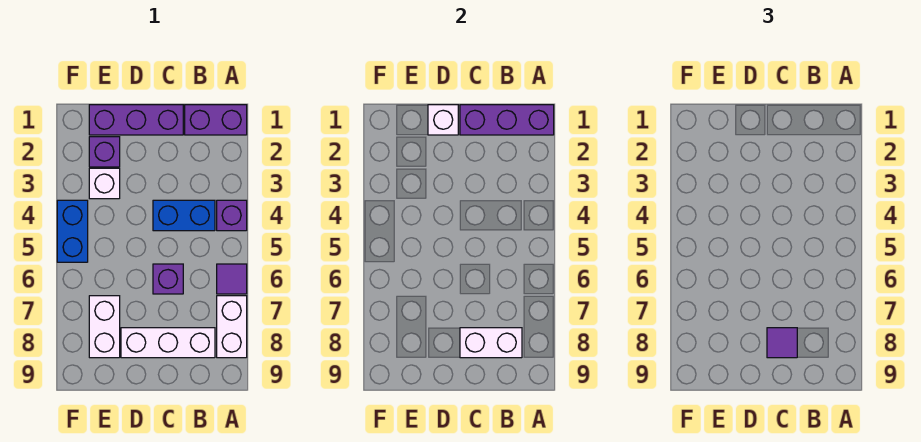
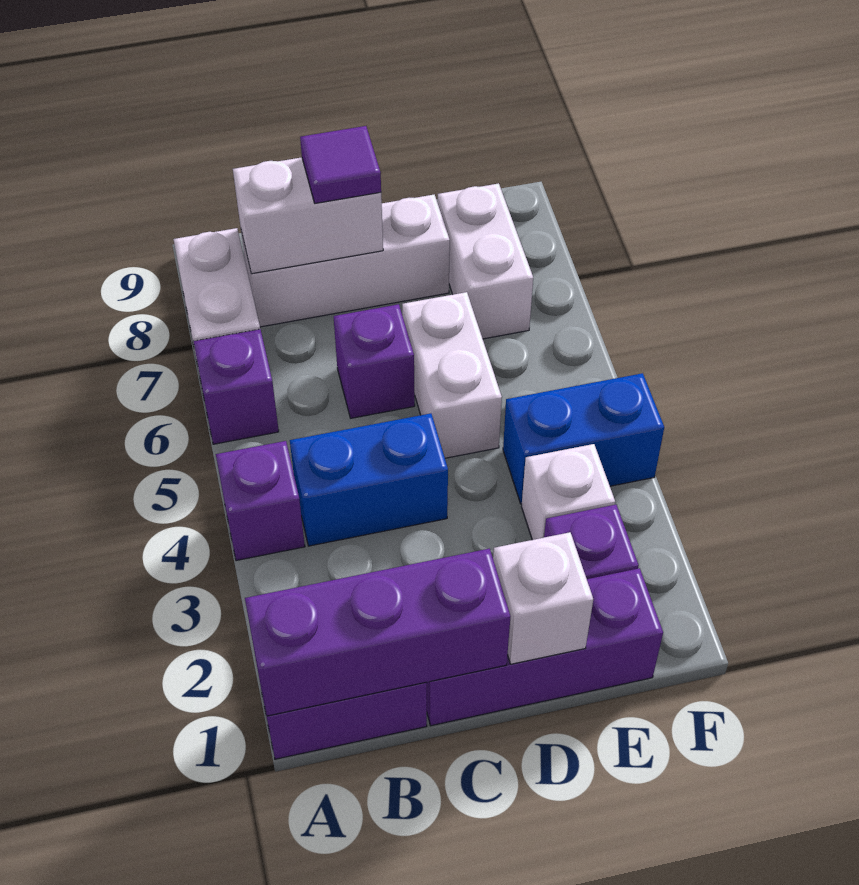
purple tile A6 level 1 -> purple brick A6 level 1
none -> white brick D5:D6 level 1
blue brick F4:F5 level 1 -> blue brick E4:F4 level 1

